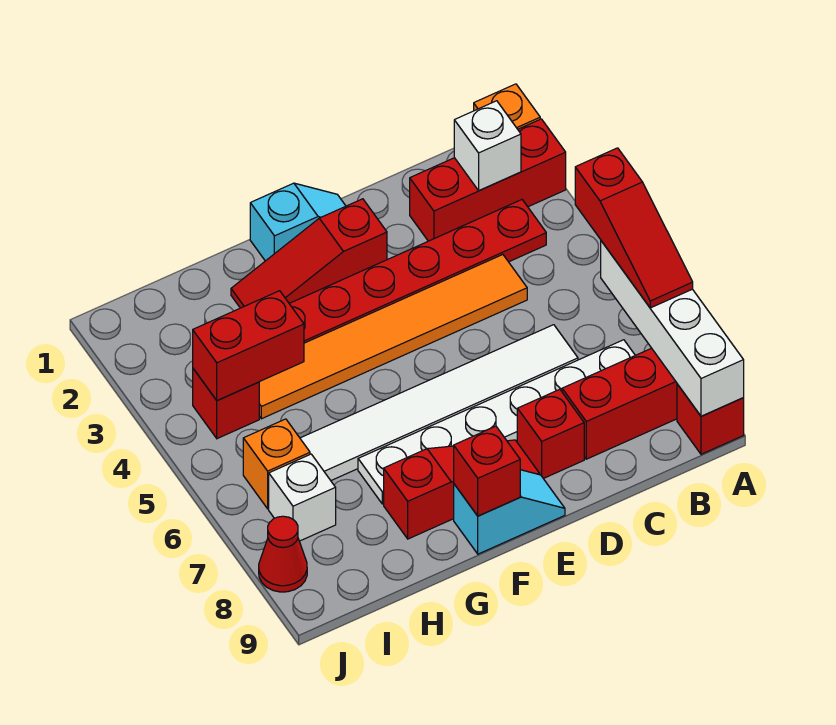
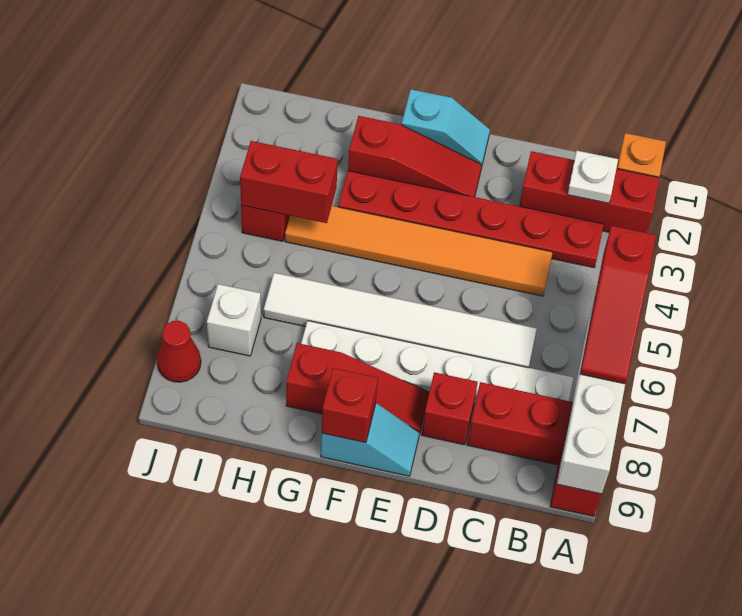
white brick B2 level 2 -> white plate B2 level 2
red slope E2:G2 level 1 top E -> red slope E2:G2 level 1 top G
orange brick I6 level 1 -> none

